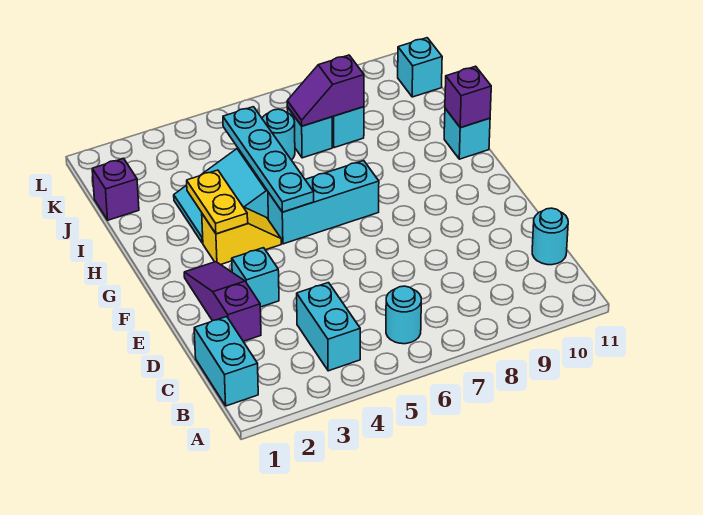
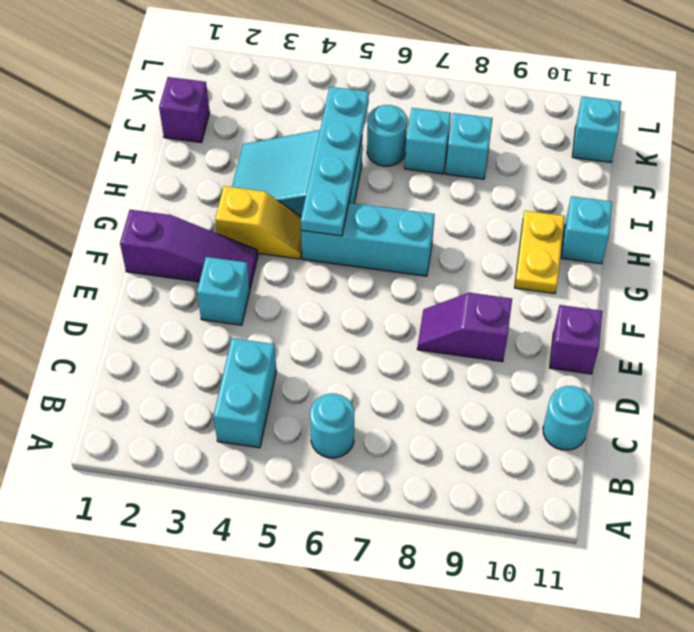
cyan brick B1:C1 level 1 -> none
purple slope D2:F2 level 1 top D -> purple slope F1:F3 level 1 top 1
yellow plate G3:H3 level 2 -> yellow plate G10:H10 level 1
purple brick H11 level 2 -> purple brick E11 level 1
purple slope J7:J8 level 2 top 8 -> purple slope E8:E9 level 1 top 9

